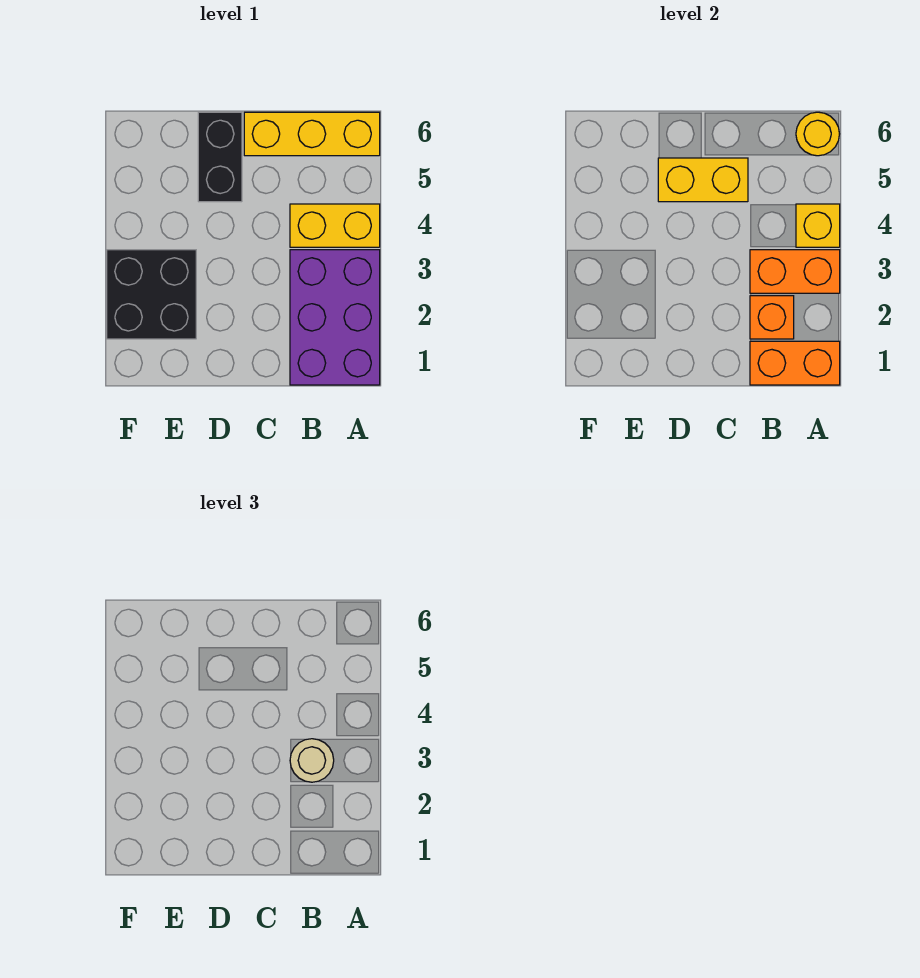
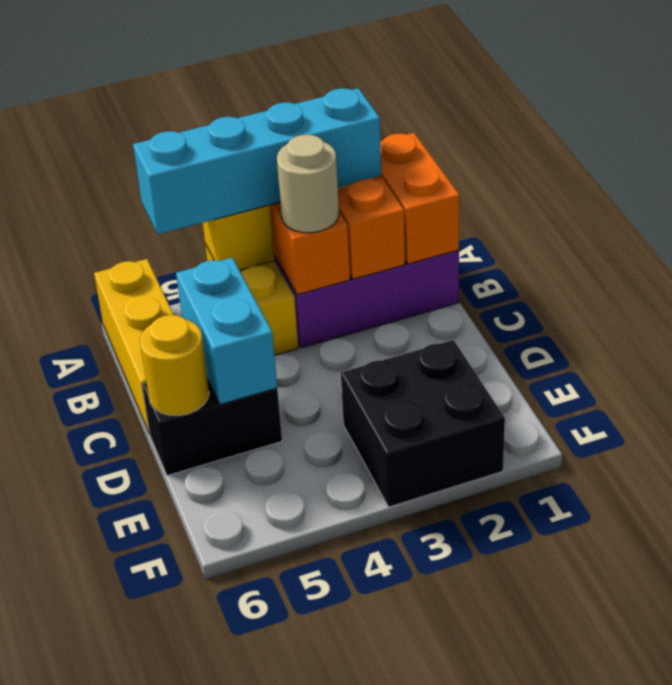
none -> cyan brick A2:A5 level 3
yellow round brick A6 level 2 -> yellow round brick D6 level 2
yellow brick C5:D5 level 2 -> cyan brick C5:D5 level 2

